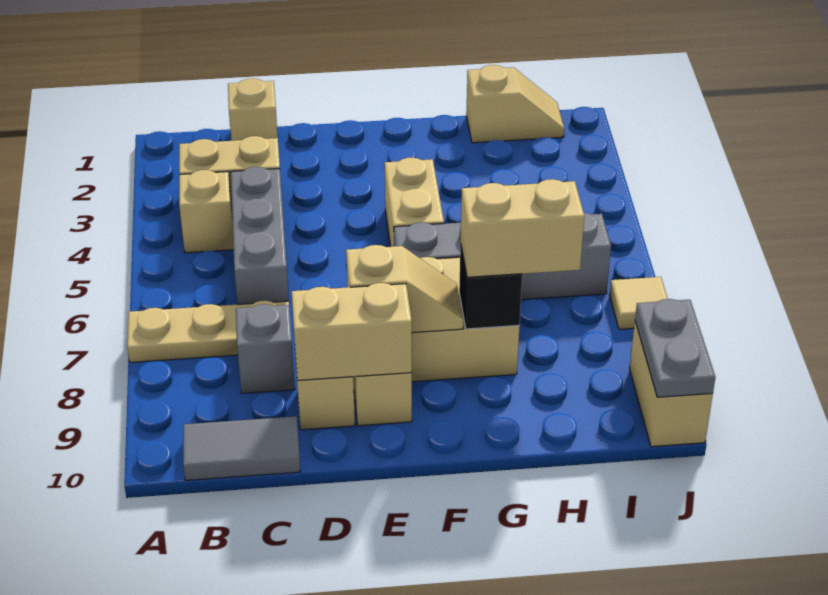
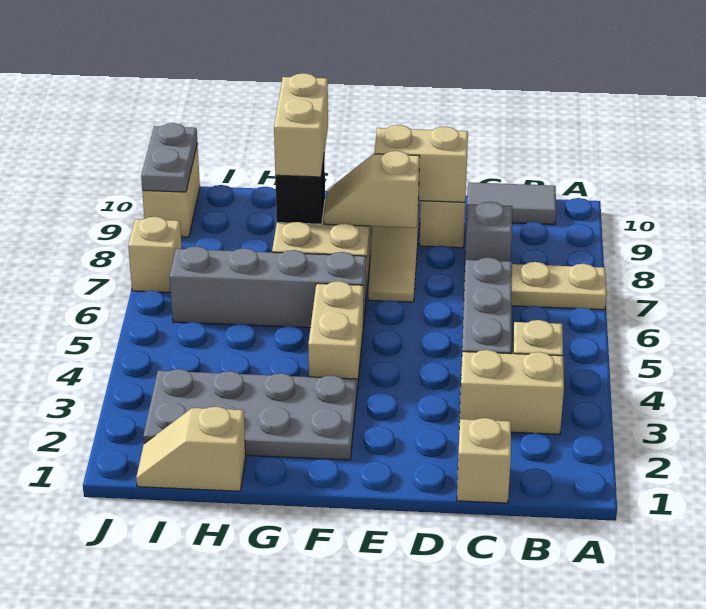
none -> grey plate F2:I3 level 1
tan brick G8:H8 level 3 -> tan brick G8:G9 level 3
tan tile J7 level 1 -> tan brick J7 level 1

